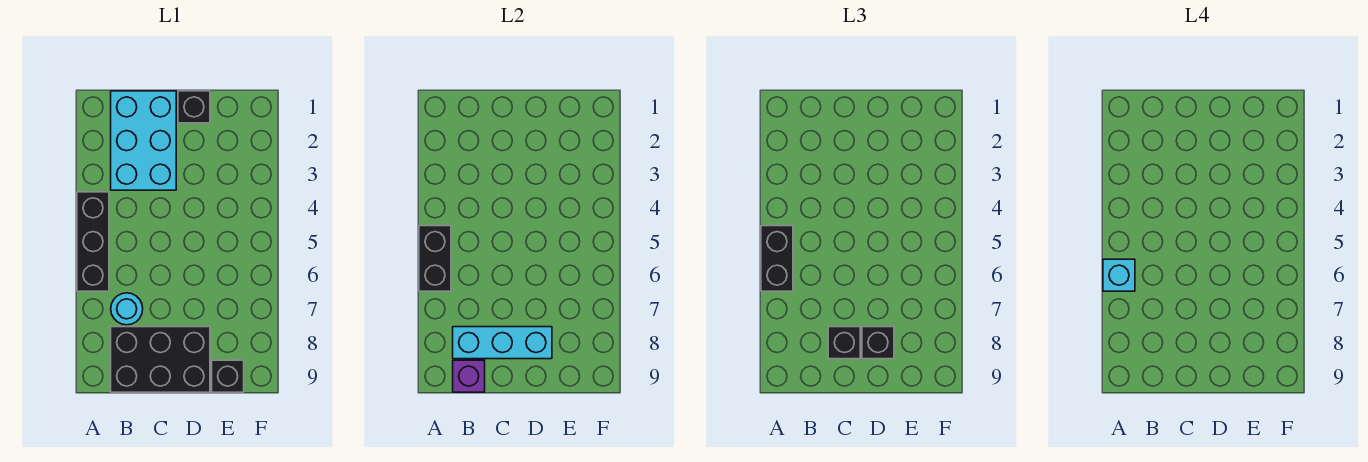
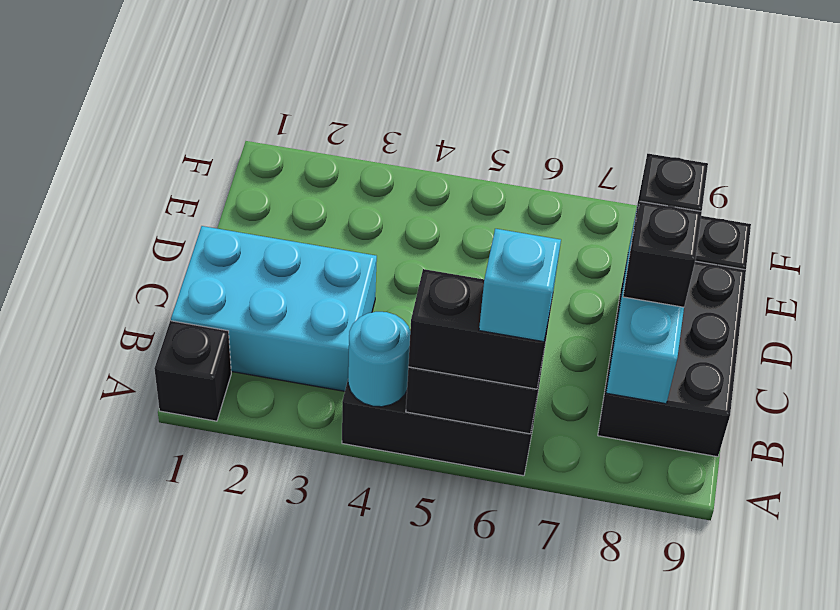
cyan round brick B7 level 1 -> cyan round brick A4 level 2
purple brick B9 level 2 -> none
black brick D1 level 1 -> black brick A1 level 1

